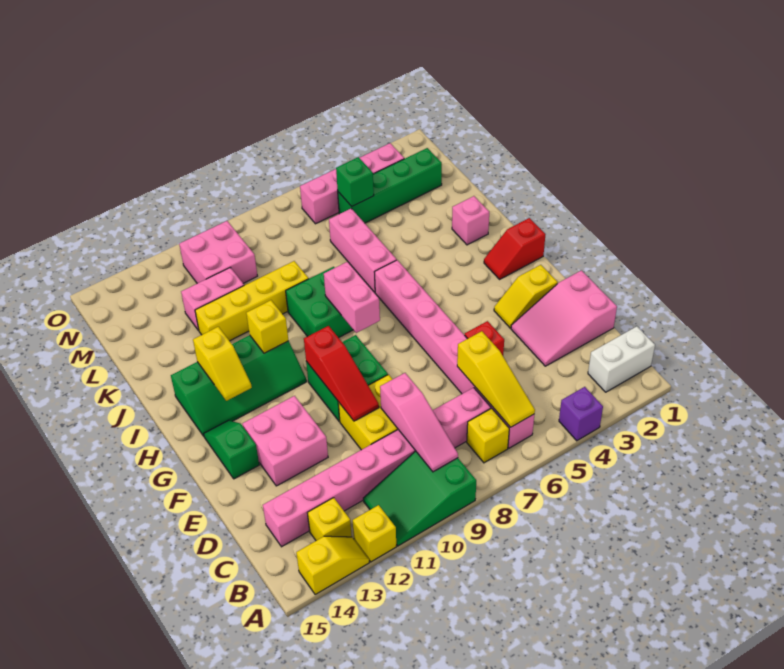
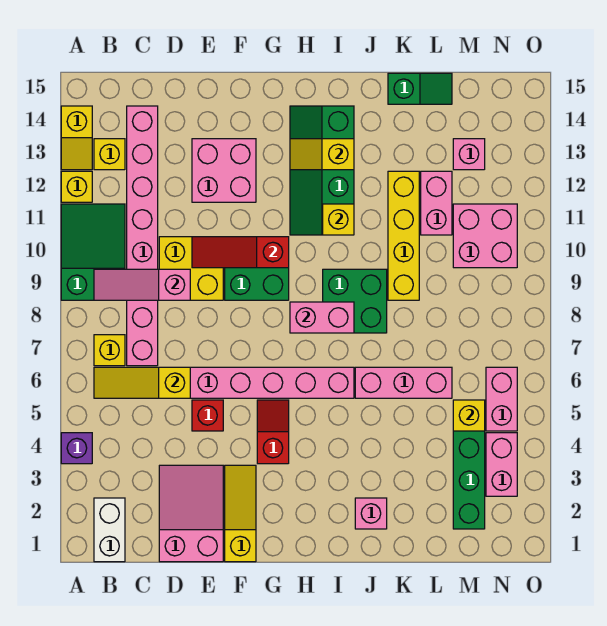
yellow slope F2:F3 level 1 top 2 -> yellow slope F1:F3 level 1 top 1
green slope F14:G14 level 1 top F -> green slope K15:L15 level 1 top K
red slope H1:H2 level 1 top 1 -> red slope G4:G5 level 1 top 4
green brick M5 level 2 -> yellow brick M5 level 2
none -> pink brick M13 level 1

